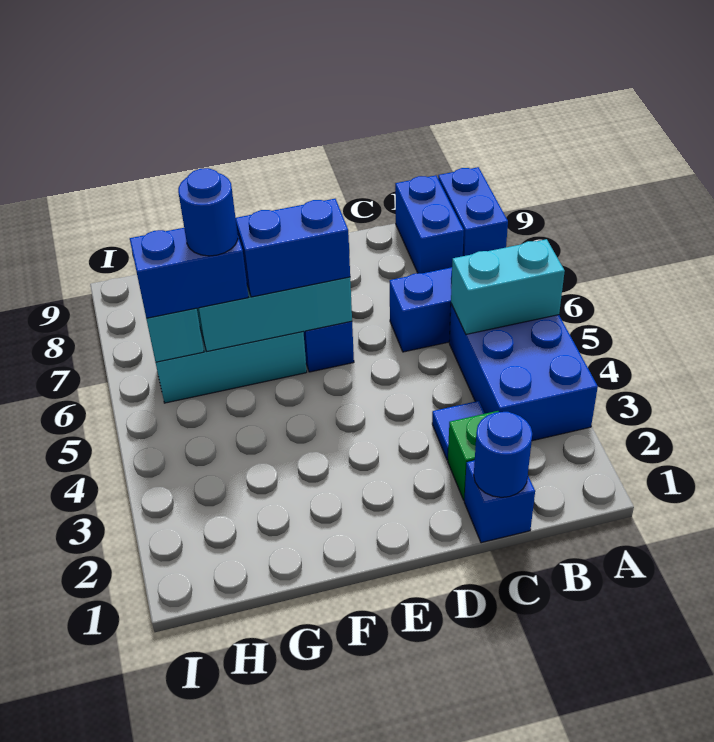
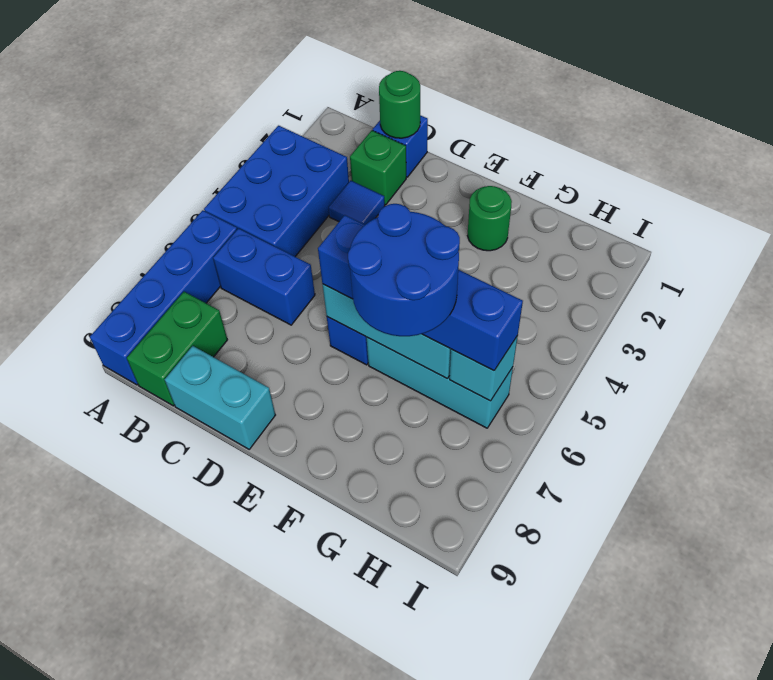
cyan brick A5:B5 level 2 -> cyan brick C9:D9 level 1
blue brick A8:A9 level 1 -> blue brick A6:A9 level 1
blue brick B8:B9 level 1 -> green brick B8:B9 level 1
blue round brick C1 level 2 -> green round brick C1 level 2
none -> green round brick F2 level 1
blue round brick G6 level 4 -> blue round brick F6:G7 level 4

